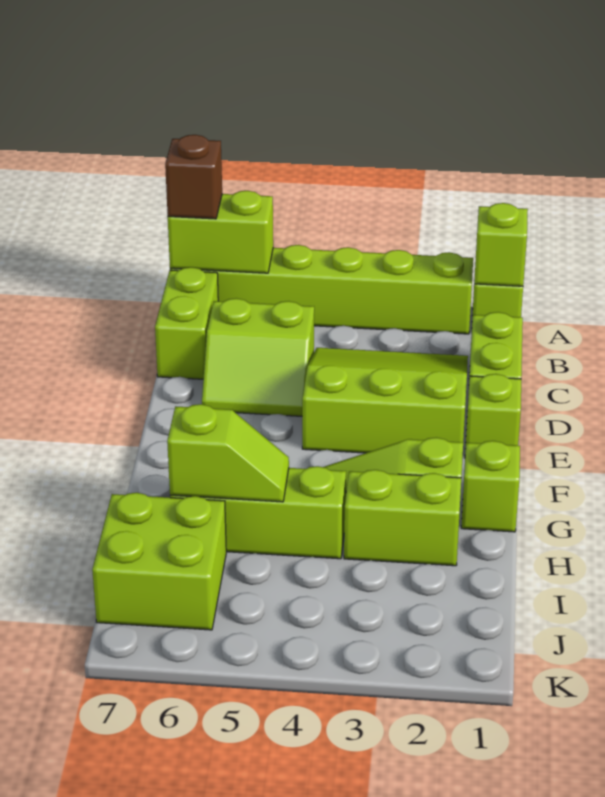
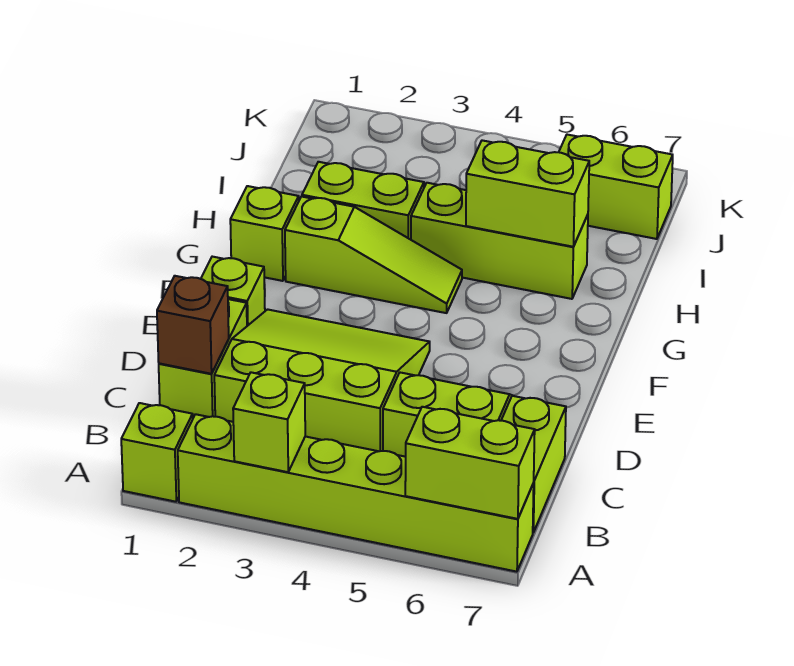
lime brick A1 level 2 -> lime brick A3 level 2
brown brick A7 level 3 -> brown brick C1 level 2
lime slope C2:E4 level 1 top E -> lime slope C2:E4 level 1 top C
lime slope H5:H6 level 2 top 6 -> lime brick H5:H6 level 2
lime brick I6:J7 level 1 -> lime brick J6:J7 level 1

